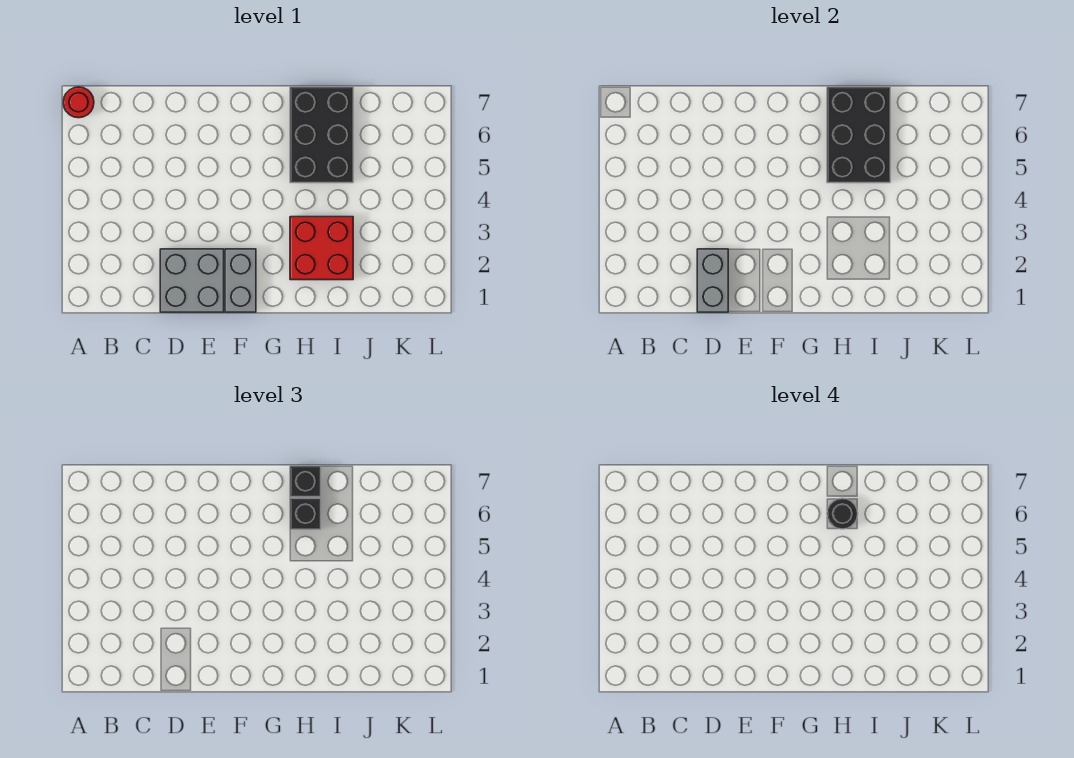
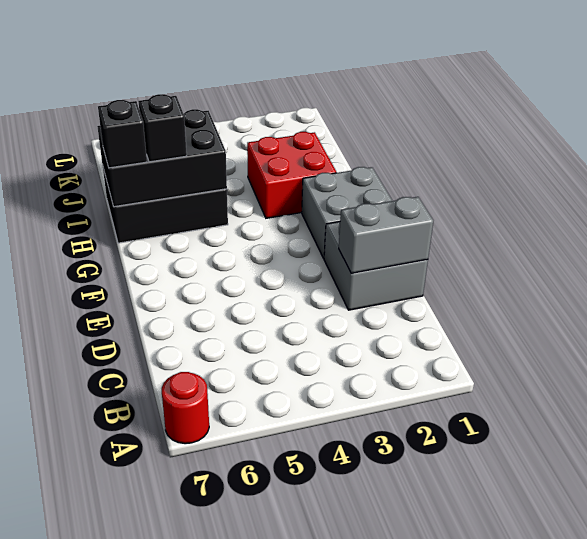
grey brick F1:F2 level 1 -> grey brick F1:G2 level 1
black round brick H6 level 4 -> none

